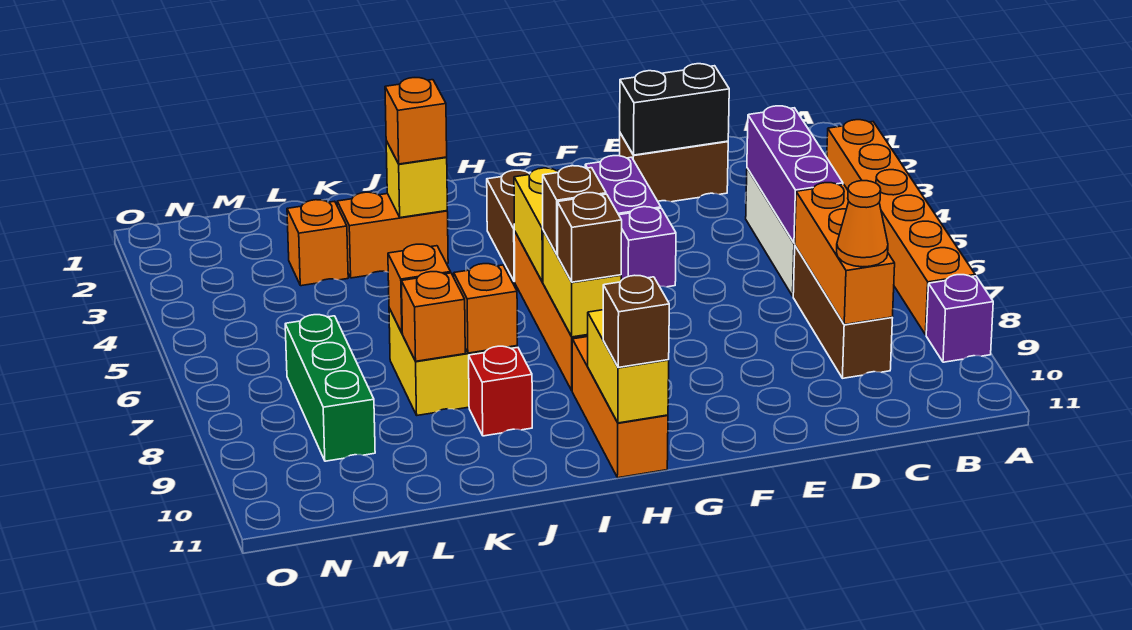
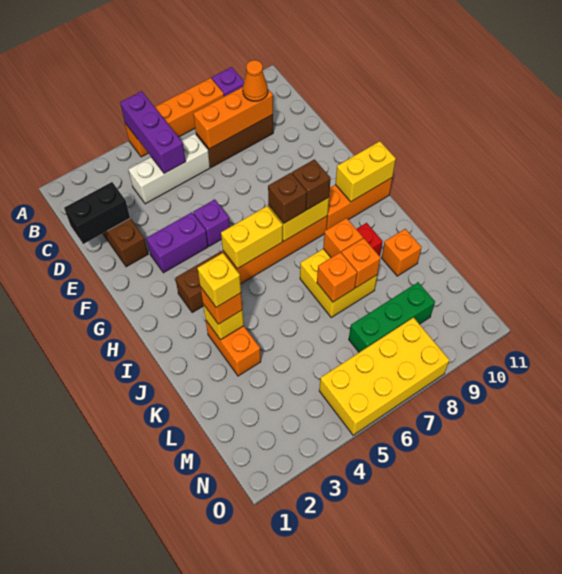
orange brick A3:A8 level 1 -> orange brick A5:A8 level 1
purple brick C4:C6 level 2 -> purple brick A5:C5 level 2
black brick D2:E2 level 2 -> black brick D1:D2 level 2
brown brick H11 level 3 -> none
none -> yellow brick J3 level 4
orange brick L3 level 1 -> orange brick K10 level 1
none -> yellow brick N5:O8 level 1

